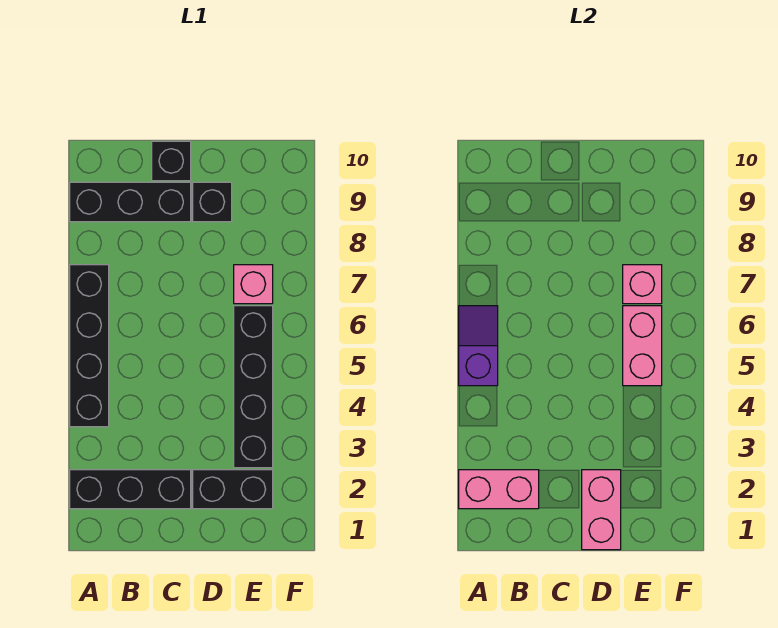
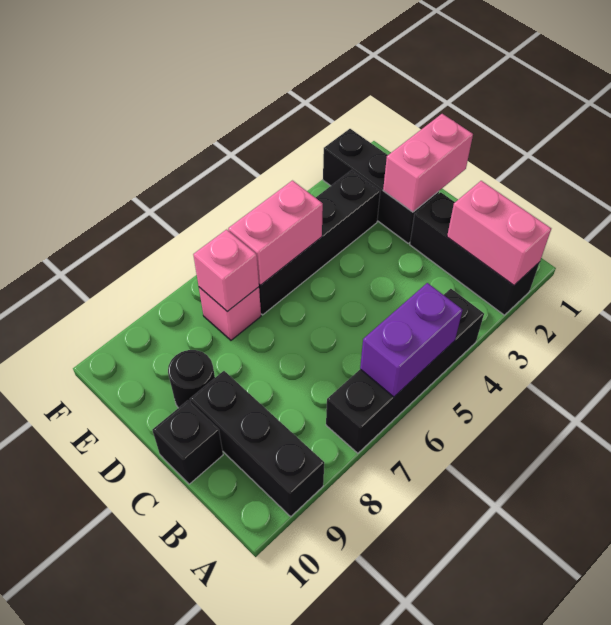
purple slope A5:A6 level 2 top 5 -> purple brick A5:A6 level 2
black brick D2:E2 level 1 -> black brick D2:F2 level 1
black brick D9 level 1 -> black round brick D9 level 1

